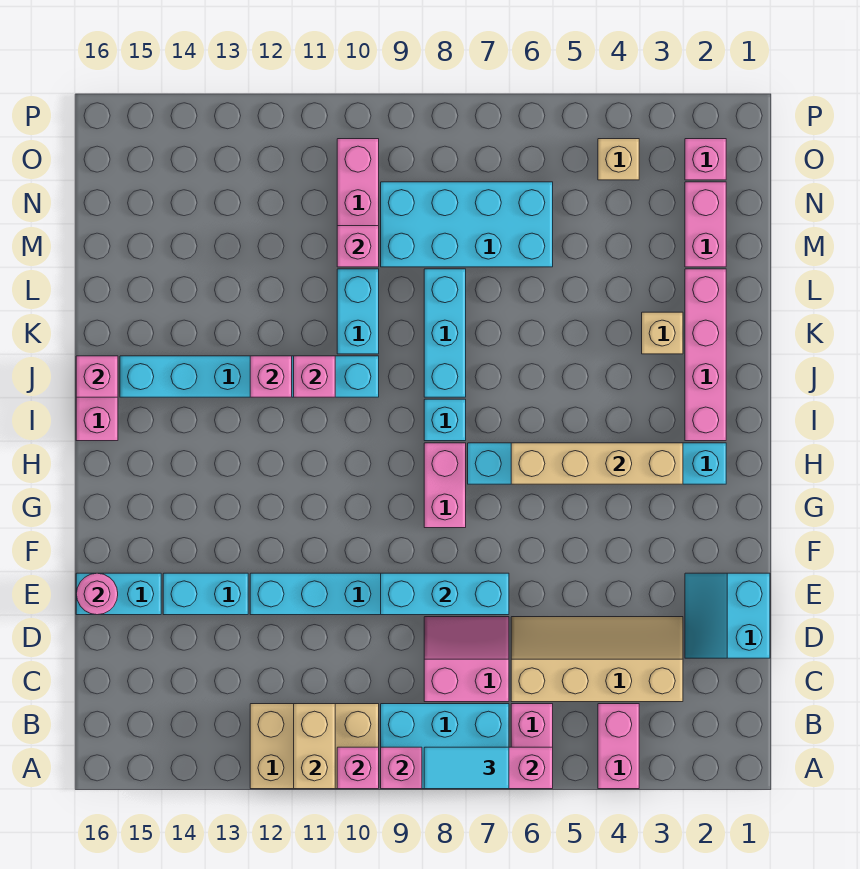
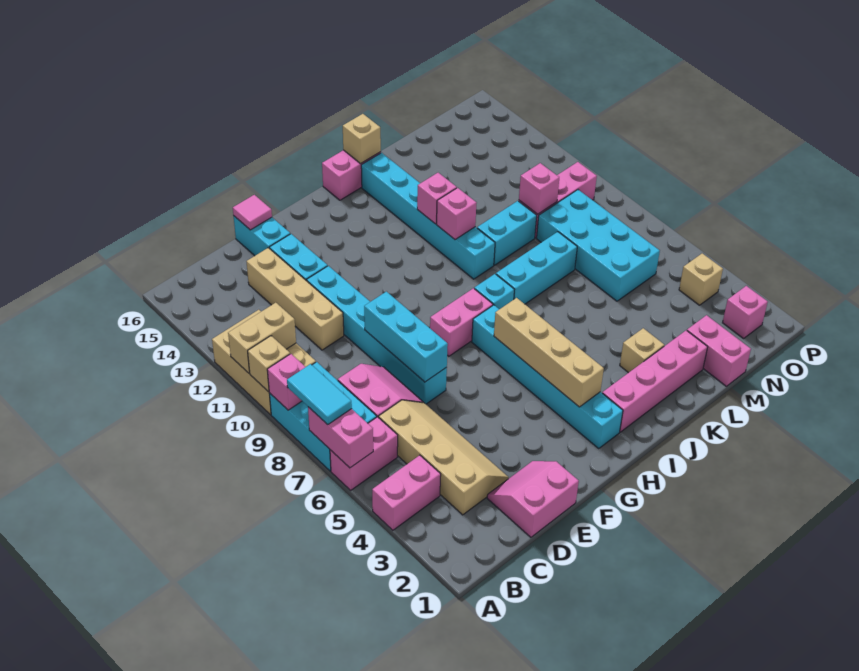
pink brick A10 level 2 -> tan brick A10 level 2
cyan slope D1:E2 level 1 top 1 -> pink slope D1:E2 level 1 top 1
none -> tan brick D11:D14 level 1
pink round brick E16 level 2 -> pink tile E16 level 2
pink brick J16 level 2 -> tan brick J16 level 2
pink brick M2:N2 level 1 -> pink brick M1:M2 level 1

